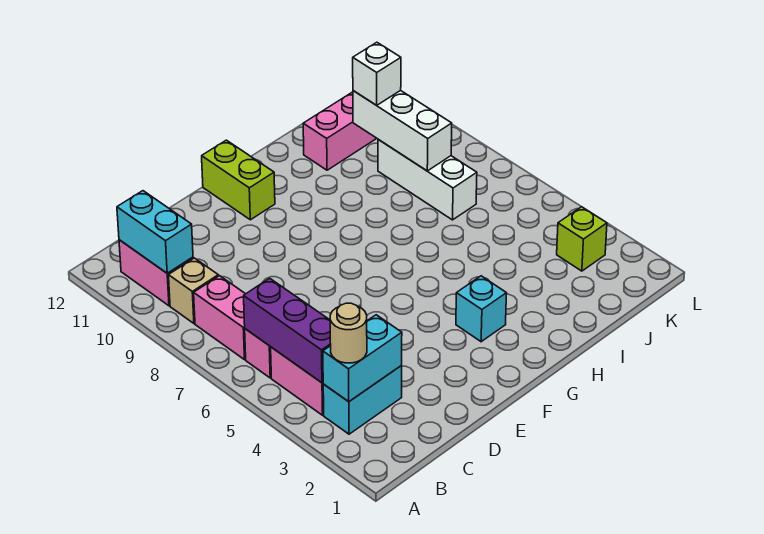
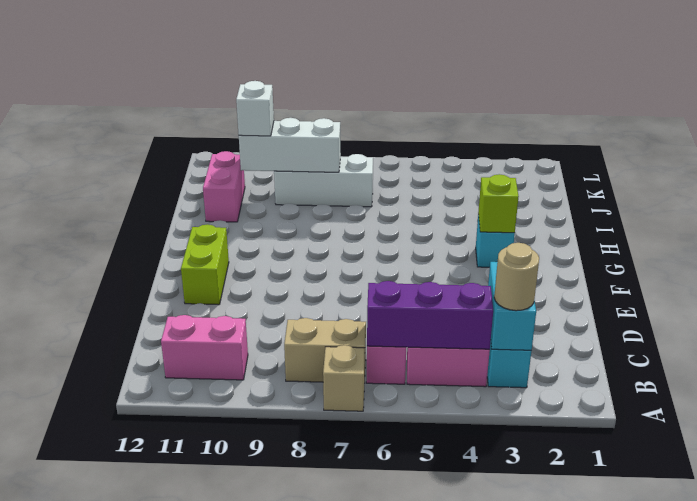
pink brick B7:B8 level 1 -> tan brick B7:B8 level 1
tan brick B9 level 1 -> tan brick A7 level 1
cyan brick B10:B11 level 2 -> none
lime brick F11:F12 level 1 -> lime brick E11:F11 level 1
lime brick K3 level 1 -> lime brick G3 level 2

